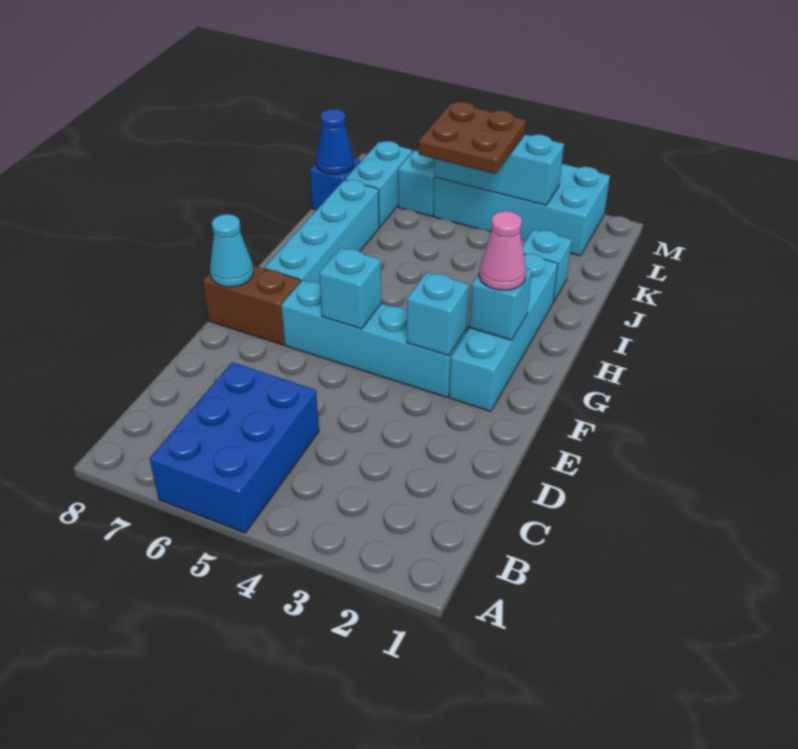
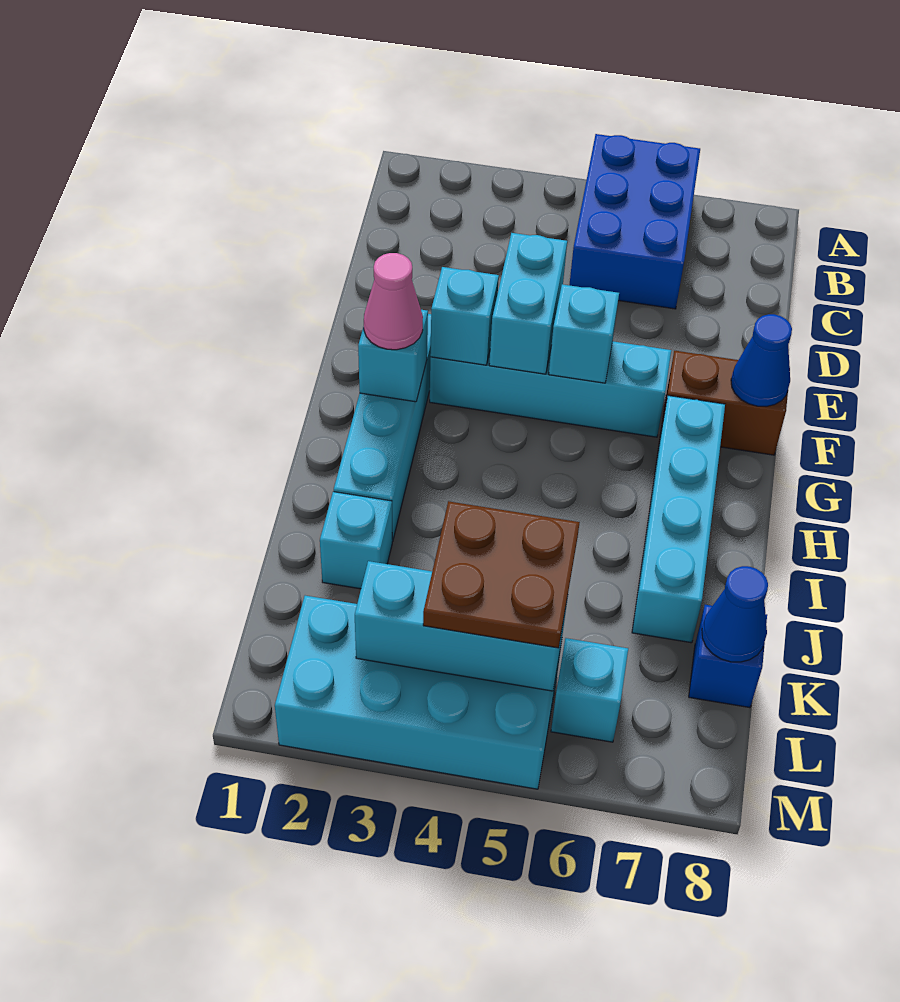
cyan cone F8 level 2 -> blue cone F8 level 2
cyan brick K7:L7 level 1 -> cyan brick E4:F4 level 2

